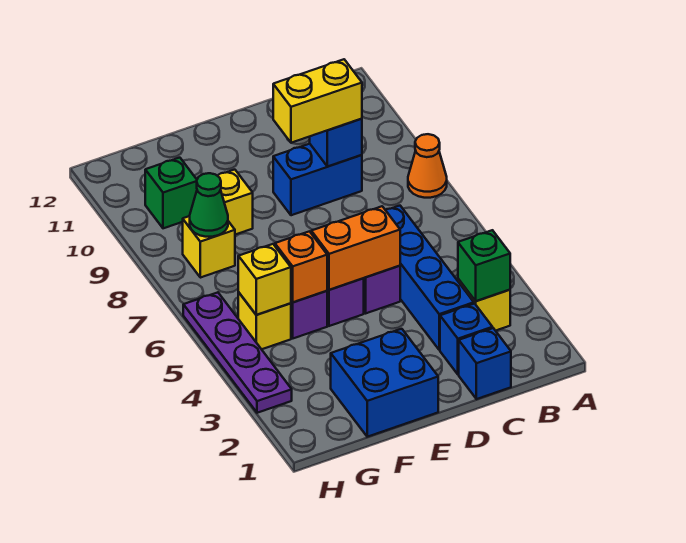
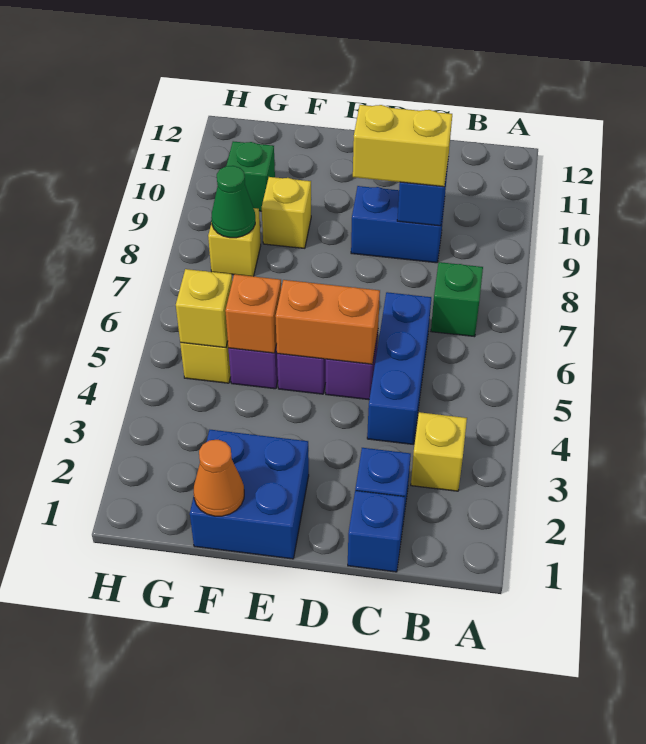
orange cone A8 level 1 -> orange cone F1 level 2
green brick B3 level 2 -> green brick B7 level 1
blue brick C3:C6 level 1 -> blue brick C4:C6 level 1
purple plate H3:H6 level 1 -> none

